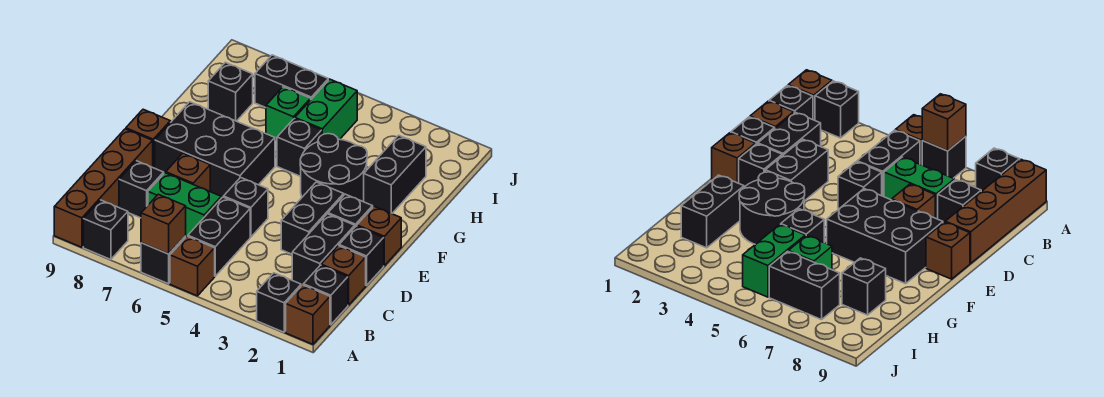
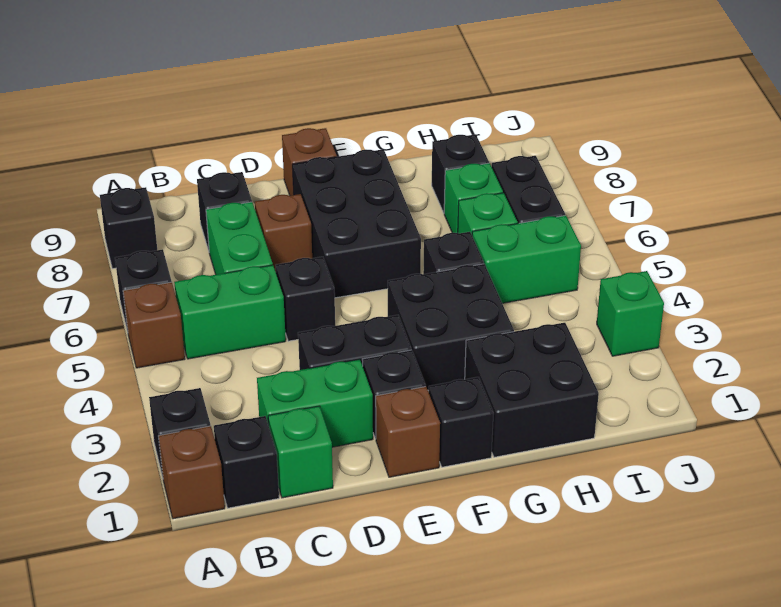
brown brick A6 level 2 -> none
brown brick A9:D9 level 1 -> none
black brick B5:C5 level 1 -> green brick B5:C5 level 1
brown brick C1 level 1 -> green brick C1 level 1
black brick C2:D2 level 1 -> green brick C2:D2 level 1
black brick D1 level 1 -> black brick F1 level 1
black round brick F3:G4 level 1 -> black brick F3:G4 level 1
black brick G2:H2 level 1 -> black brick G1:H2 level 1
none -> green brick H7 level 1
none -> green brick J3 level 1

